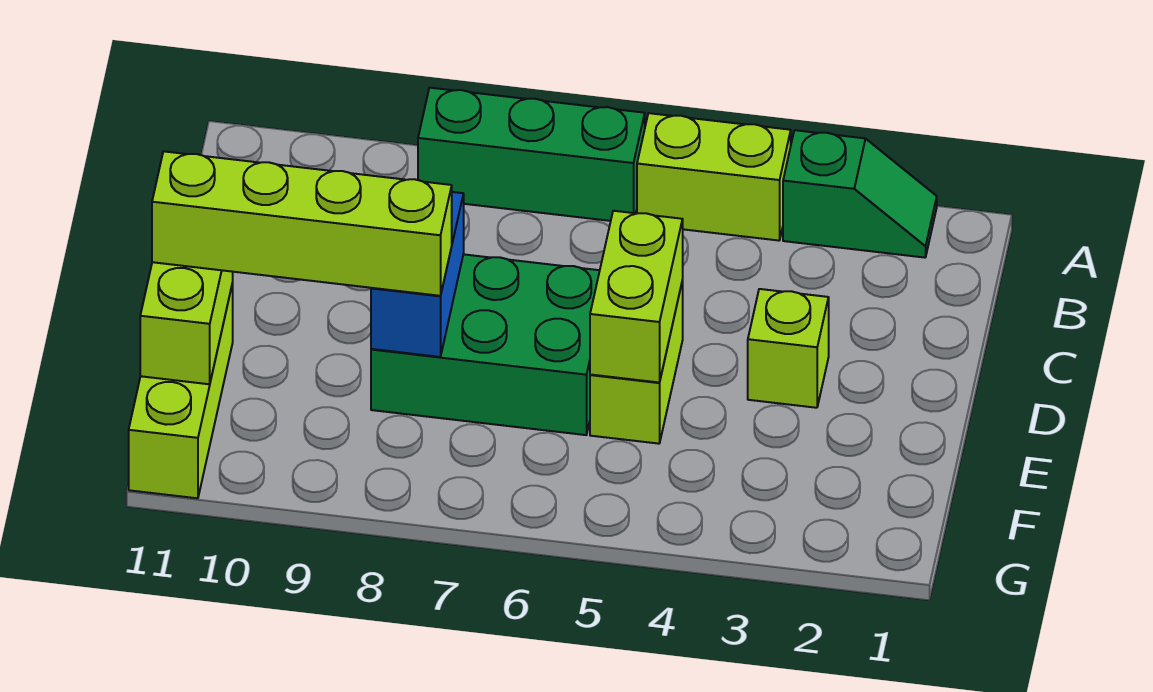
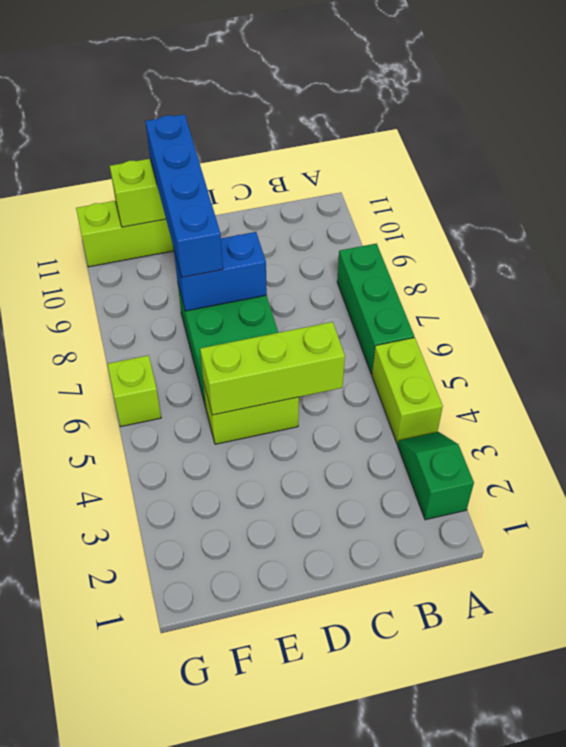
green slope A2:A3 level 1 top 3 -> green slope A2:A3 level 1 top 2
lime brick D3 level 1 -> lime brick G6 level 1
lime brick D5:E5 level 2 -> lime brick C5:E5 level 2
lime brick E8:E11 level 3 -> blue brick E8:E11 level 3

